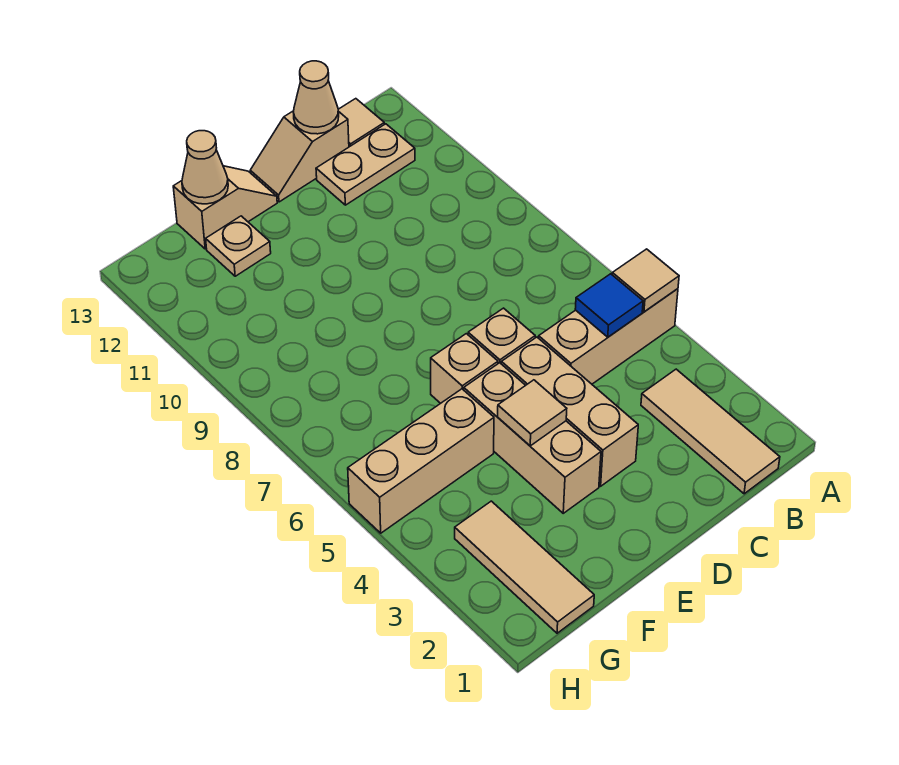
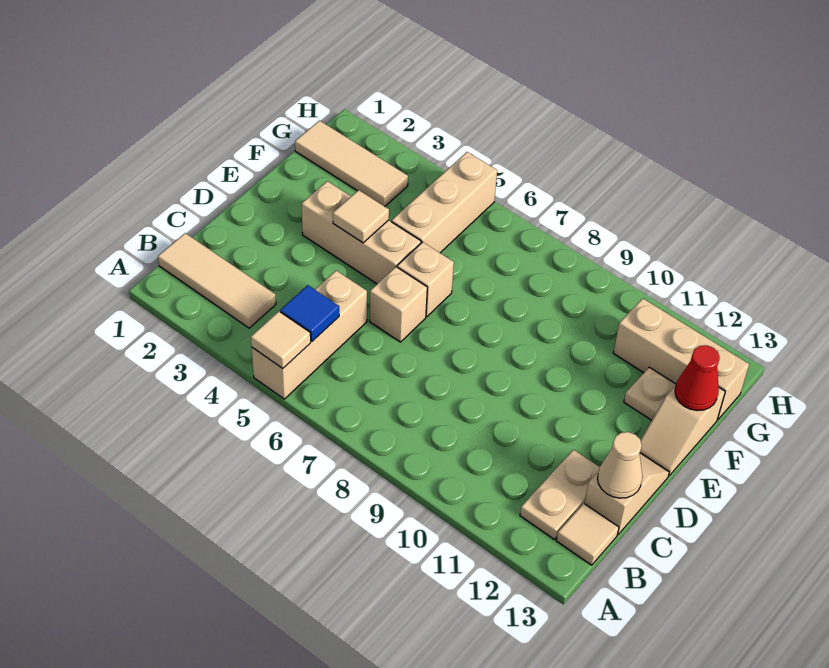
tan brick D3:D5 level 1 -> tan brick G11:G13 level 1
tan cone F13 level 2 -> red cone F13 level 2

